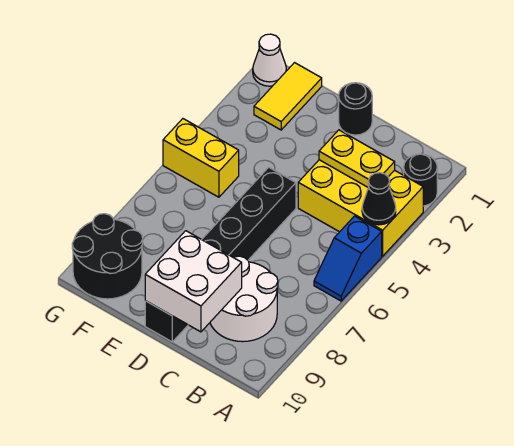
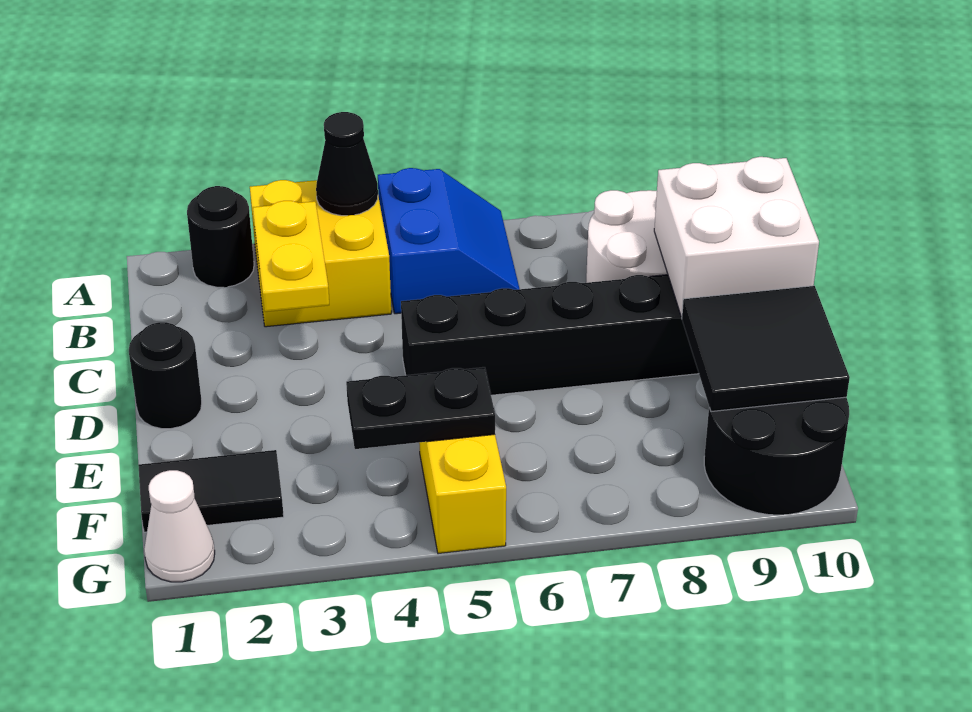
yellow brick A3:C4 level 1 -> yellow brick A3:B4 level 1
blue slope A5:A6 level 1 top 5 -> blue slope A5:B6 level 1 top 5
none -> black tile E9:F10 level 2
yellow tile F1:F2 level 1 -> black tile F1:F2 level 1
none -> black plate F4:F5 level 2

